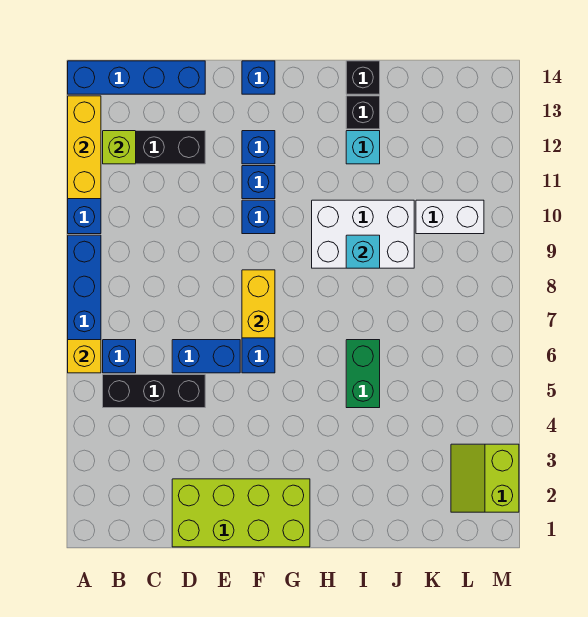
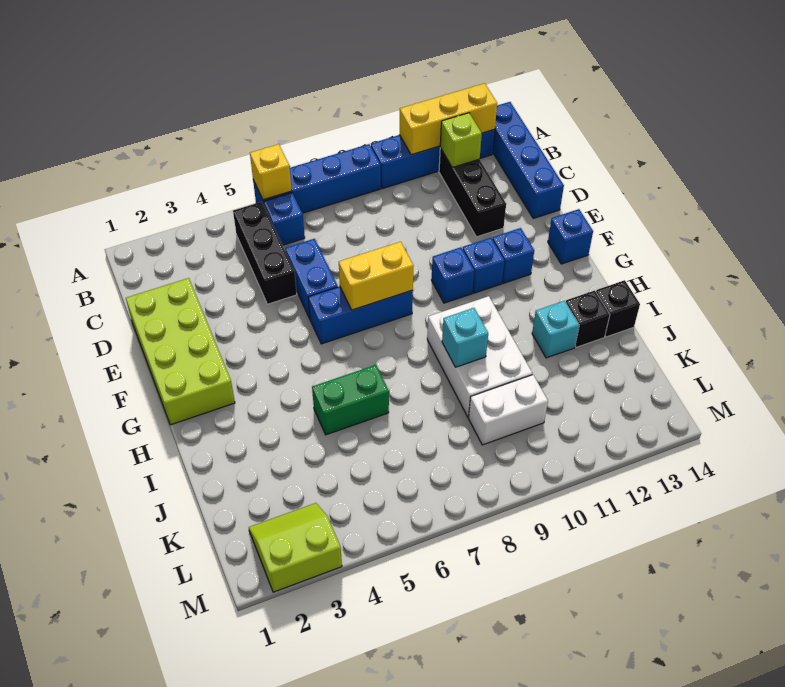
white brick K10:L10 level 1 -> white brick K9:K10 level 1

